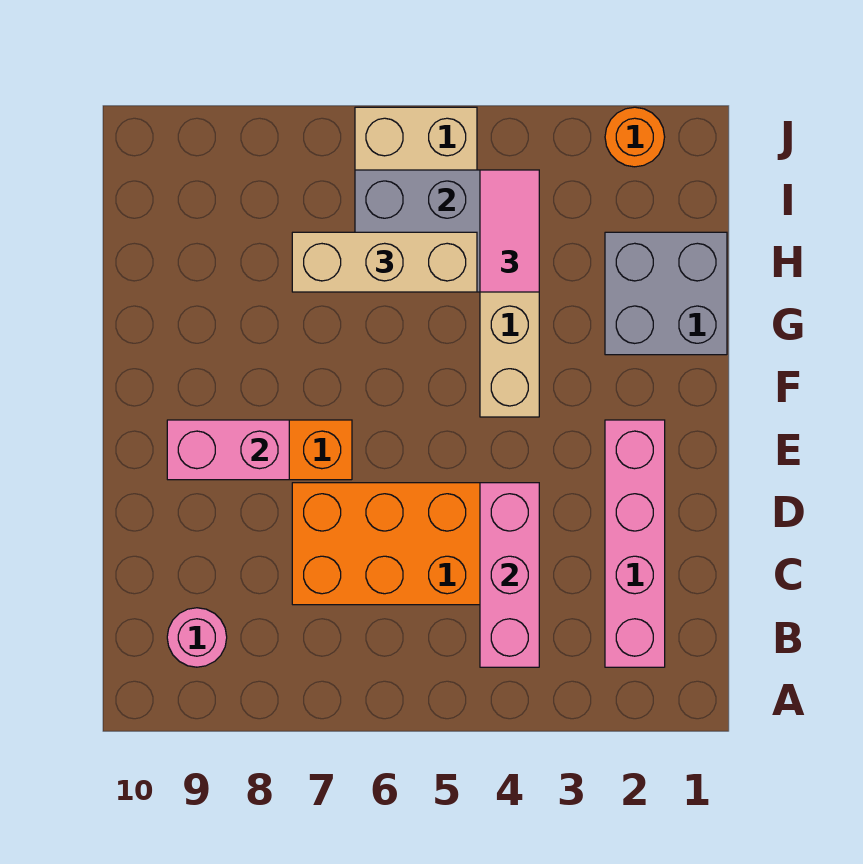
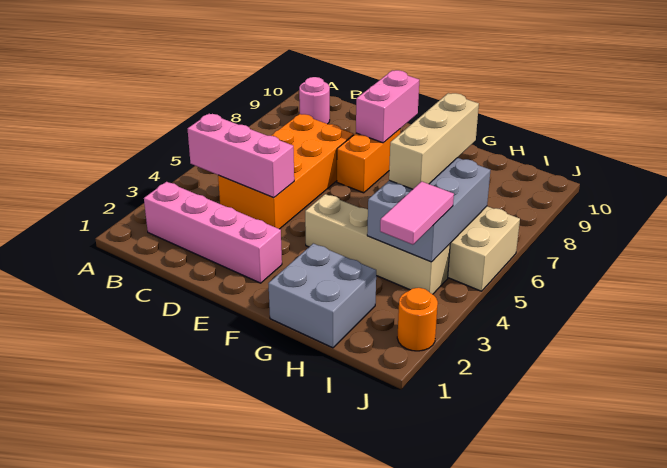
pink tile H4:I4 level 3 -> pink tile I3:I4 level 3

